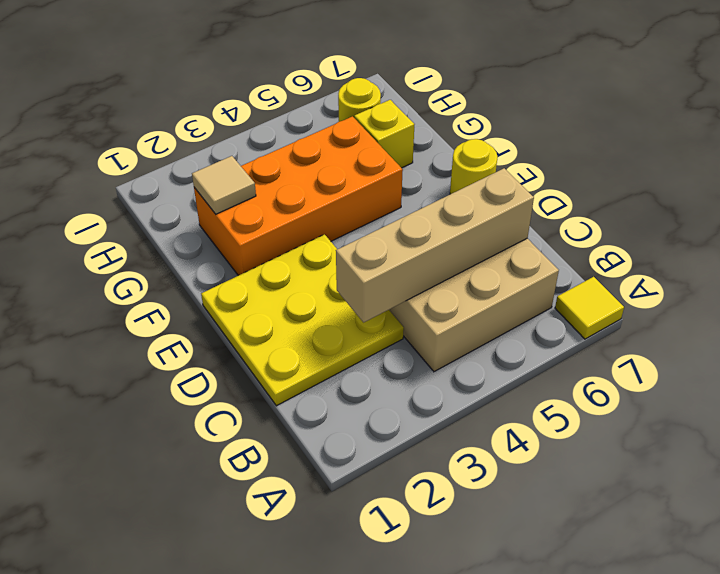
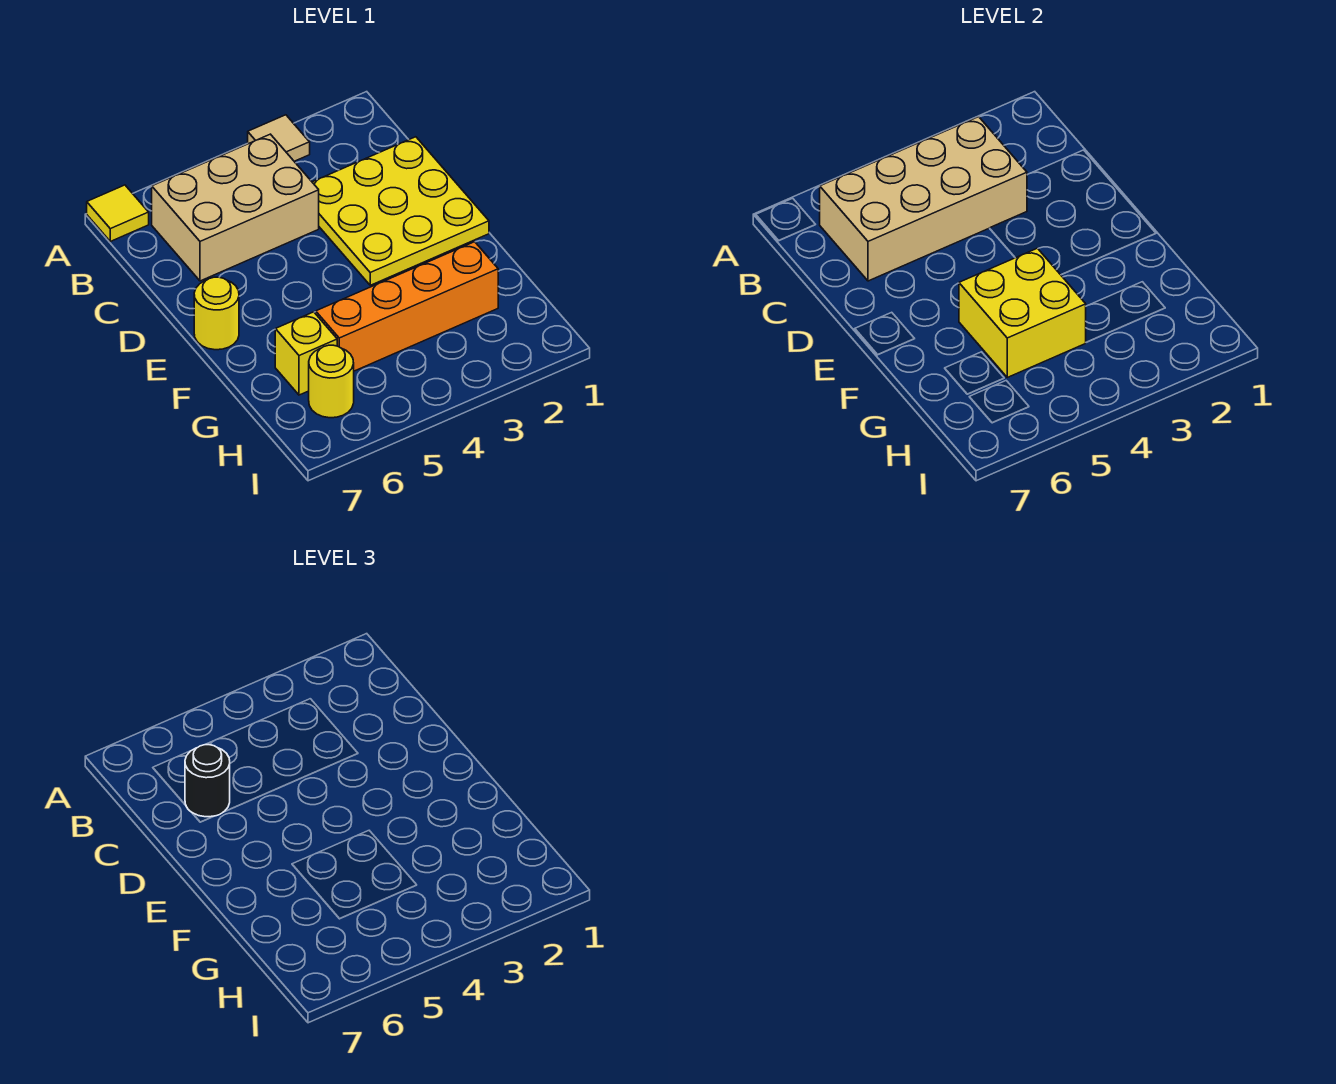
tan brick C3:C6 level 2 -> tan brick B3:C6 level 2
none -> black round brick C6 level 3
orange brick F2:G5 level 1 -> orange brick G2:G5 level 1
none -> yellow brick F4:G5 level 2
tan tile G2 level 2 -> tan tile A3 level 1

